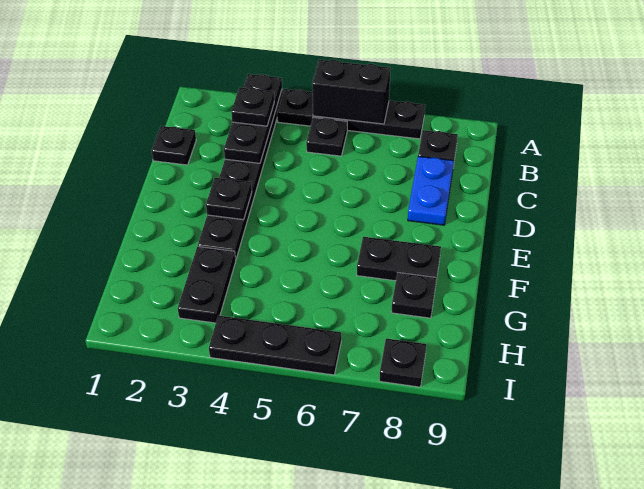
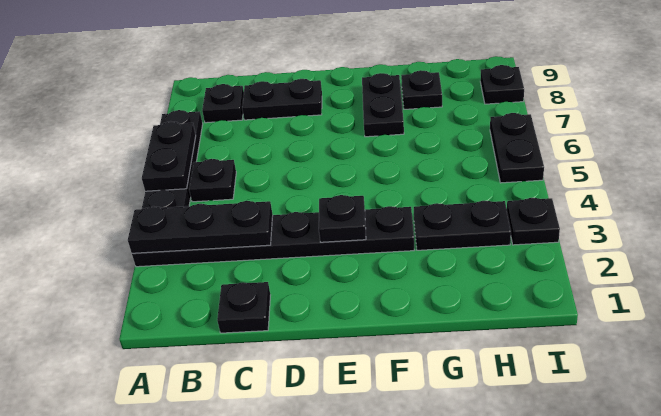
black brick A5:A6 level 2 -> black plate A5:A6 level 2
black plate B3 level 3 -> black plate I3 level 1
blue plate C8:D8 level 1 -> black plate C8:D8 level 1
black plate I4:I6 level 1 -> black plate I5:I6 level 1

